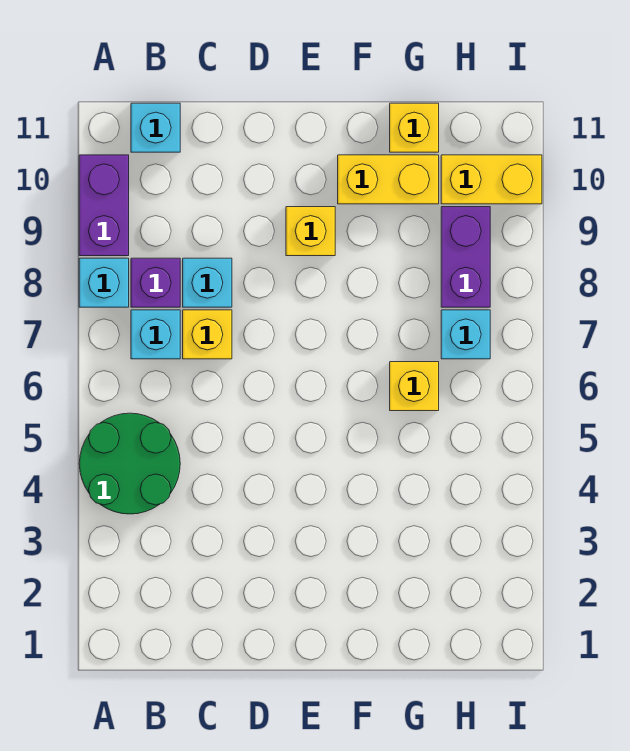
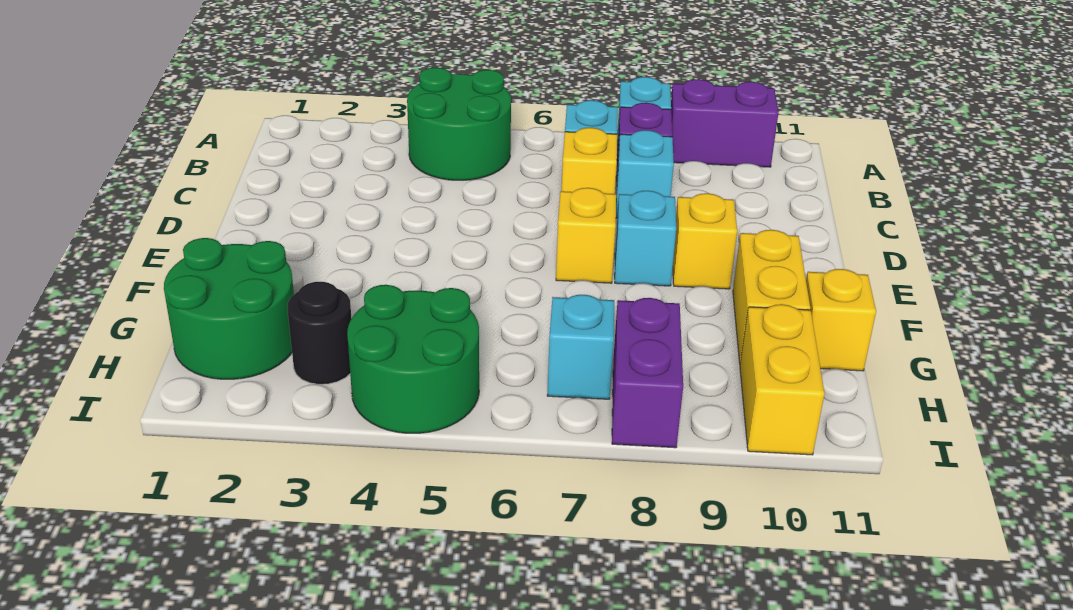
cyan brick B11 level 1 -> cyan brick E8 level 1
none -> green round brick G1:H2 level 1
yellow brick G6 level 1 -> yellow brick E7 level 1
none -> black round brick H3 level 1
none -> green round brick H4:I5 level 1
purple brick H8:H9 level 1 -> purple brick H8:I8 level 1

